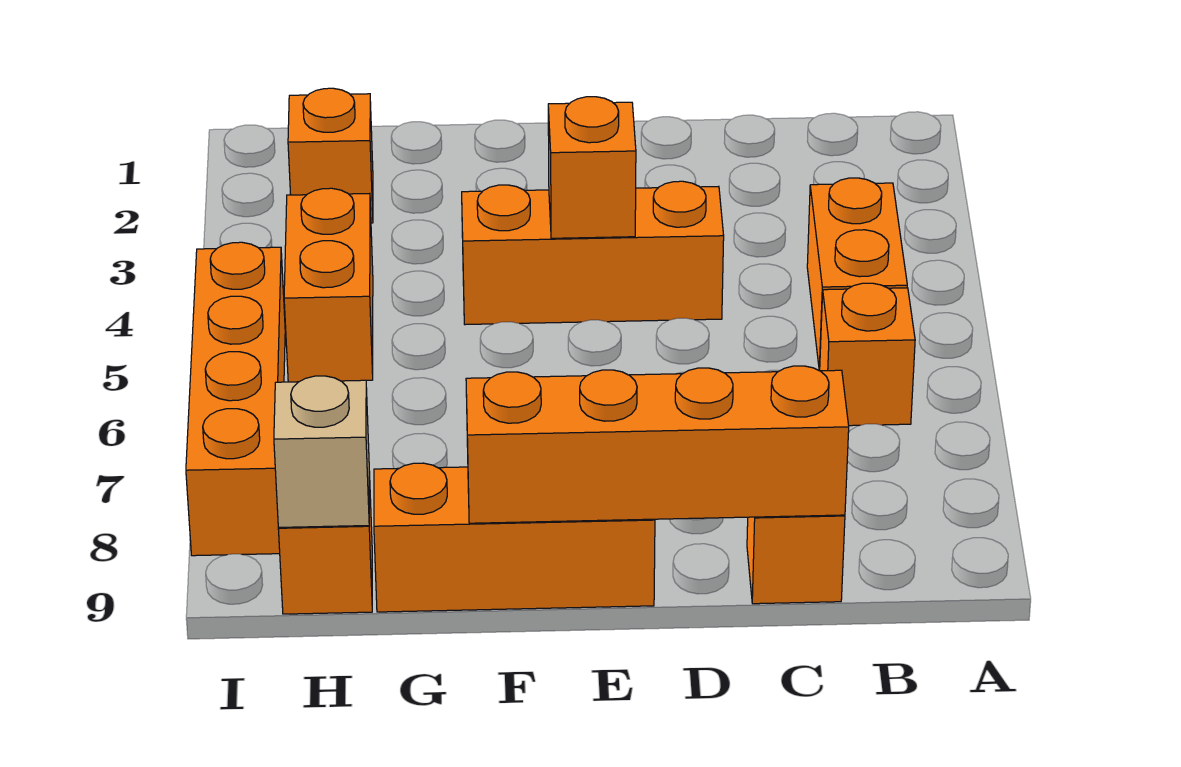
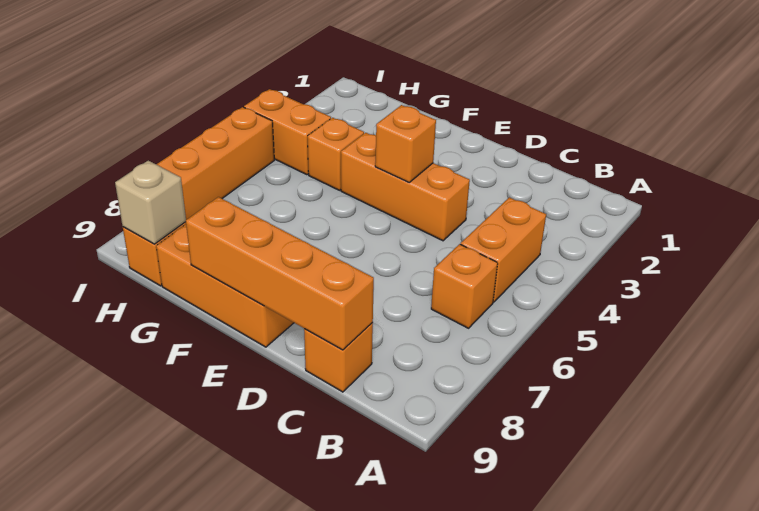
orange brick H2 level 1 -> orange brick G4 level 1
orange brick H4:H5 level 1 -> orange brick H4:I4 level 1

